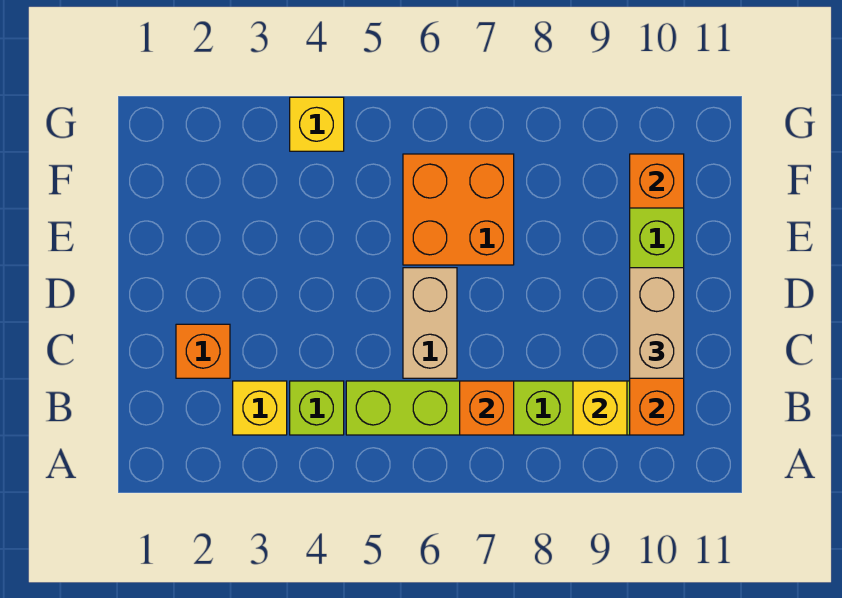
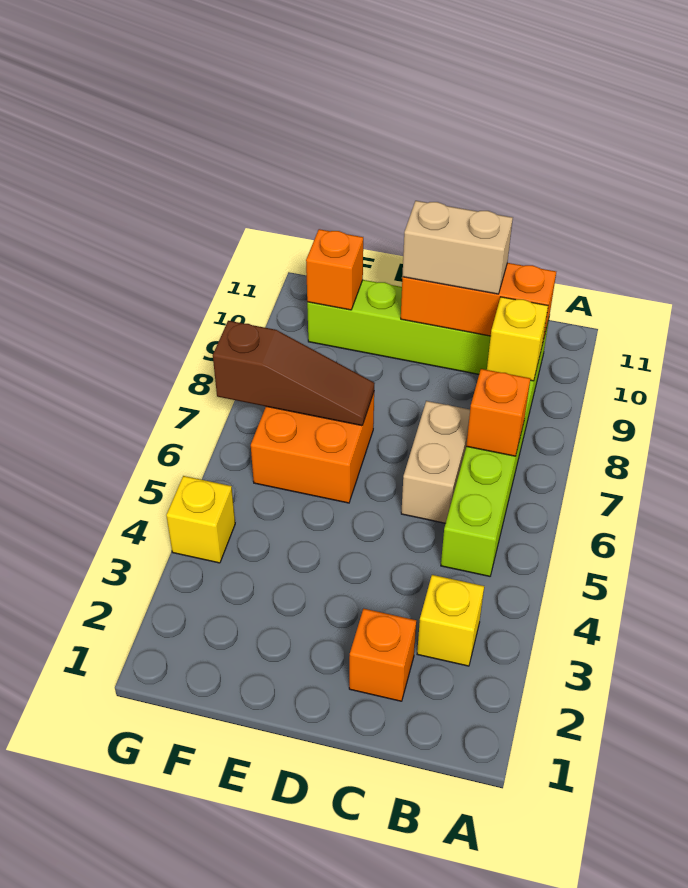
lime brick B4 level 1 -> none
tan brick C6:D6 level 1 -> tan brick C6:C7 level 1
none -> brown slope E7:G7 level 2 top G

